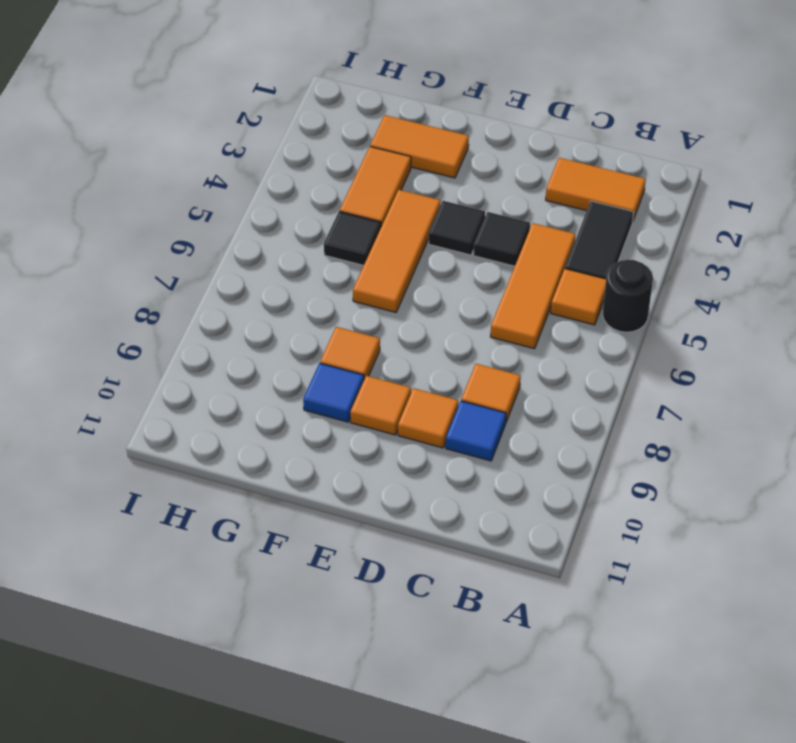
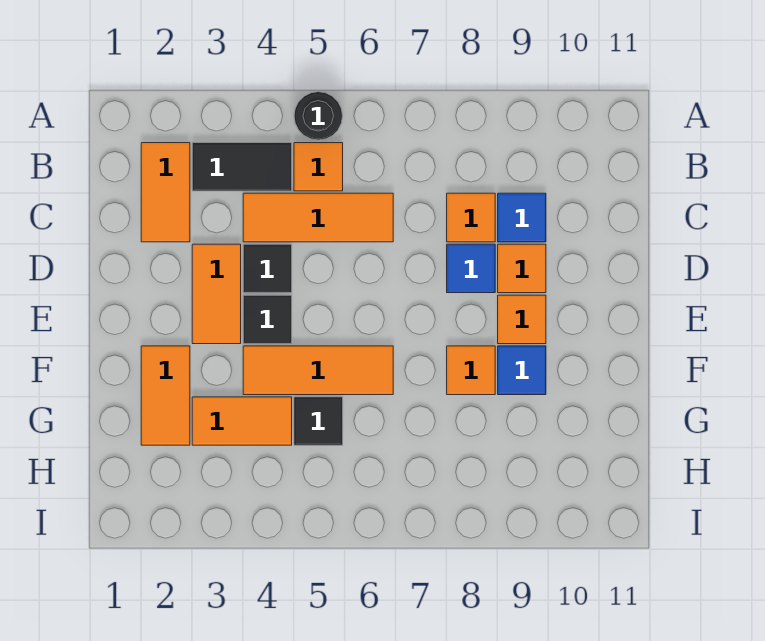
none -> orange tile D3:E3 level 1
none -> blue tile D8 level 1

